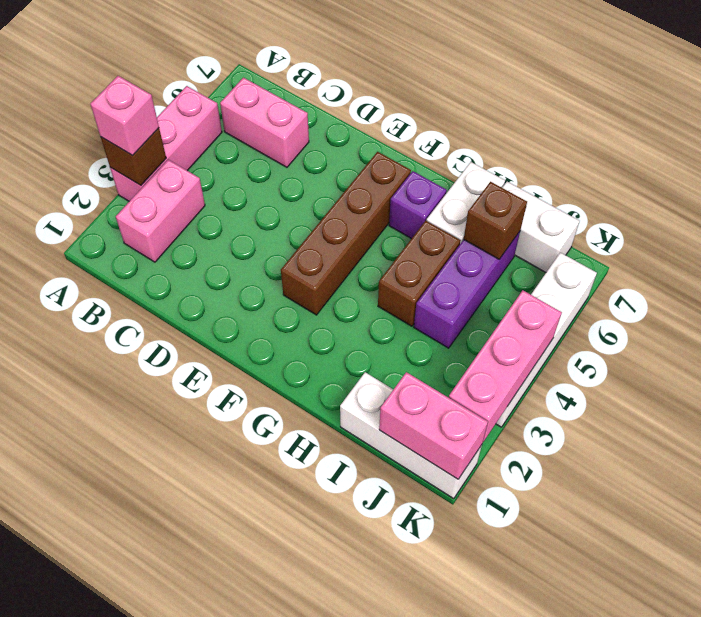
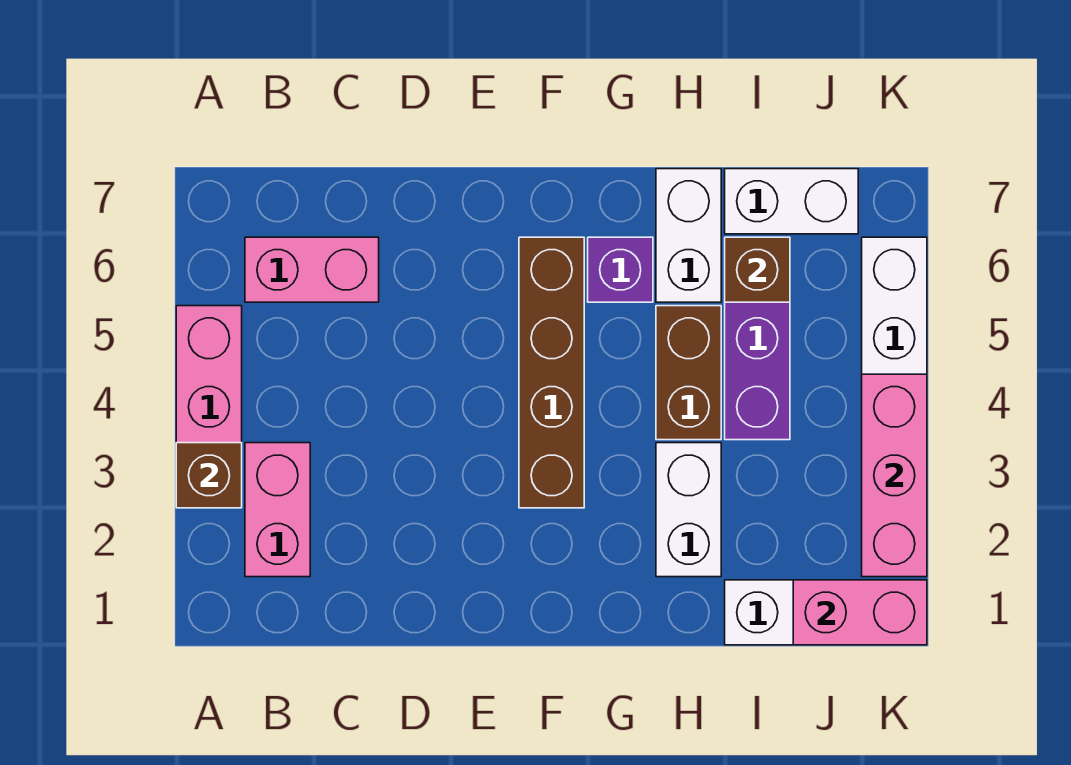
pink brick A3 level 3 -> none
none -> white brick H2:H3 level 1

